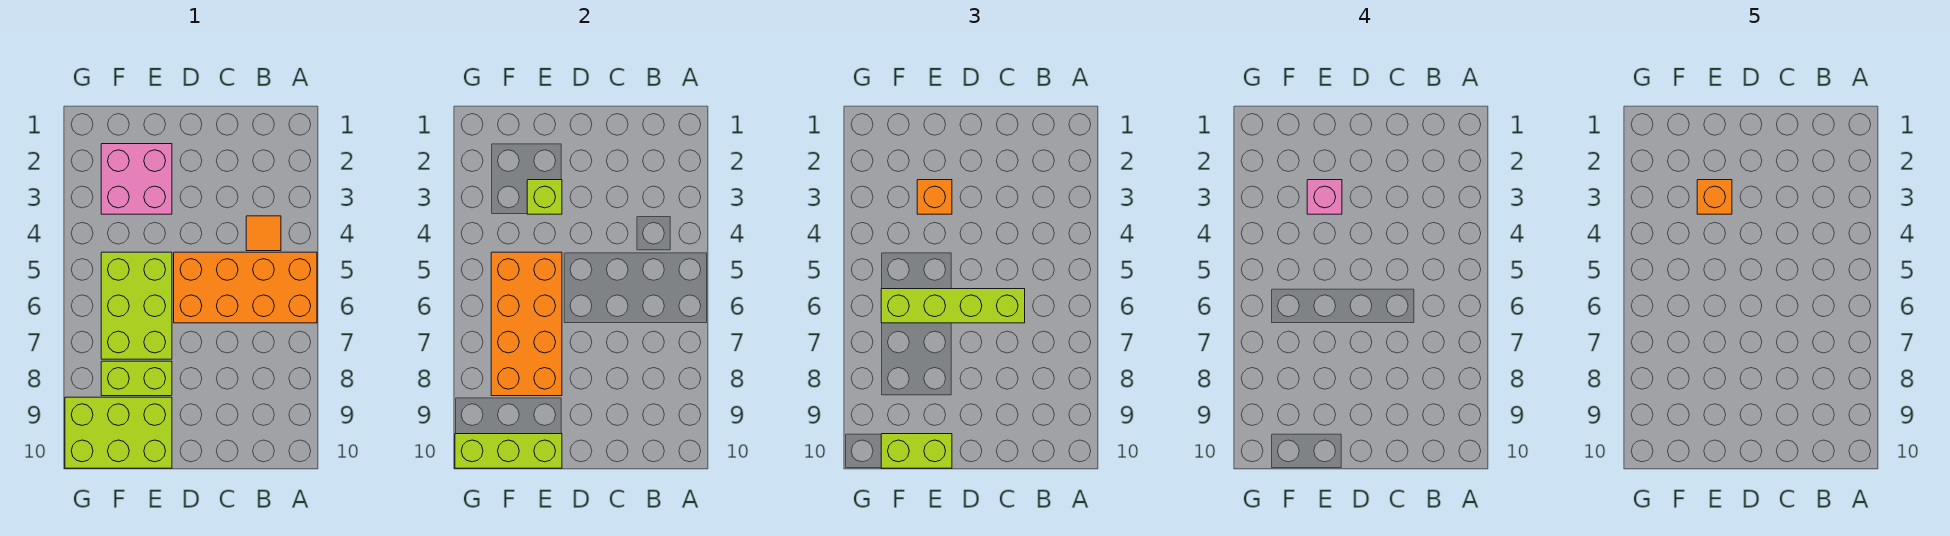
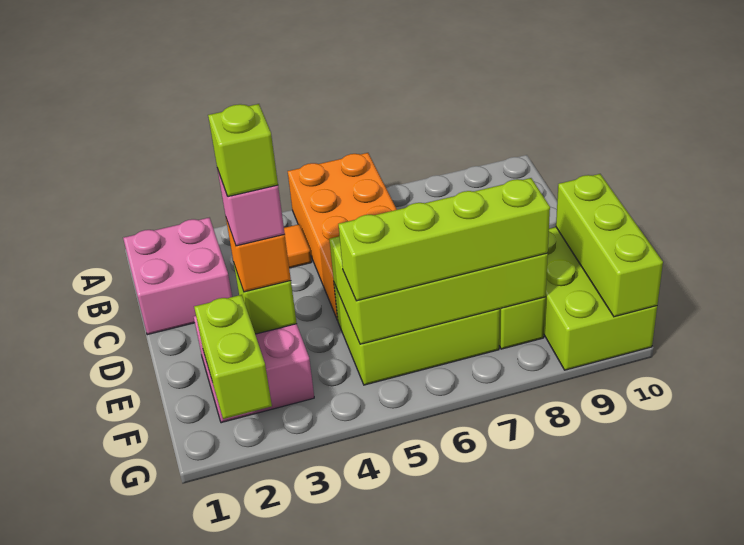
none -> pink brick B1:C2 level 1
lime brick C6:F6 level 3 -> lime brick F5:F8 level 3
orange brick E3 level 5 -> lime brick E3 level 5
orange brick E5:F8 level 2 -> lime brick E5:F8 level 2
lime brick E10:F10 level 3 -> lime brick F2:G2 level 2

